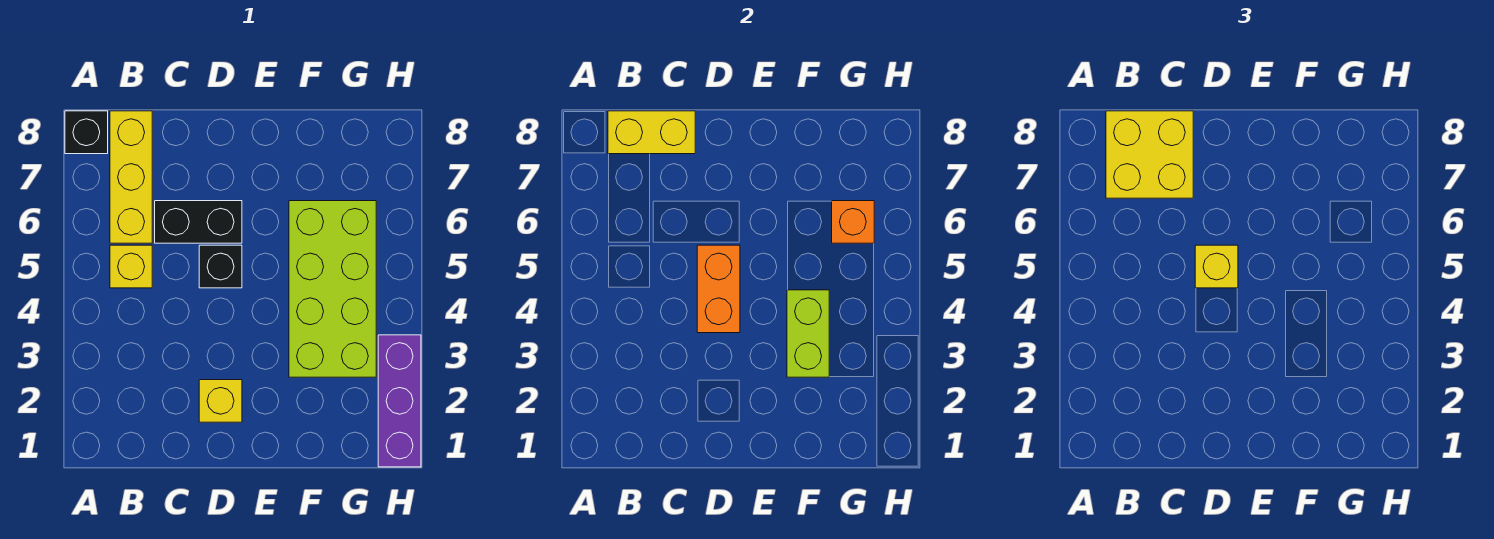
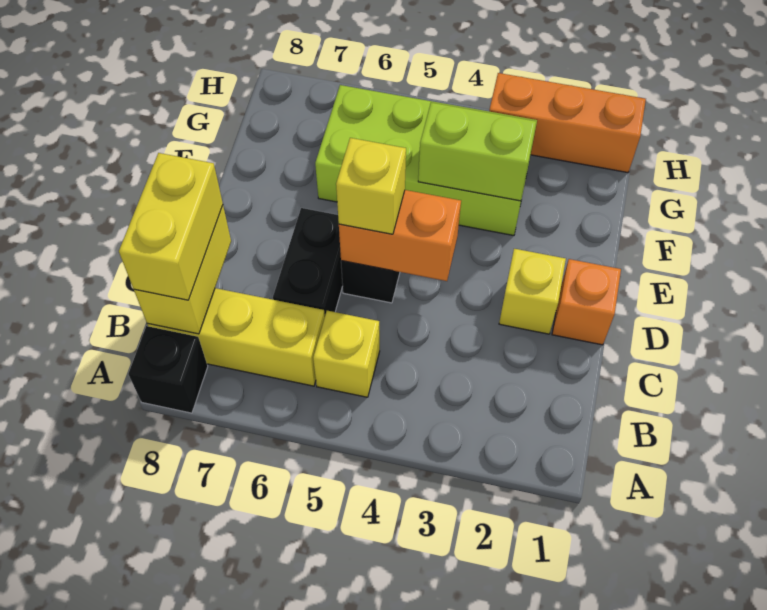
yellow brick B7:C8 level 3 -> yellow brick B8:C8 level 3
orange brick G6 level 2 -> orange brick D1 level 1
purple brick H1:H3 level 1 -> orange brick H1:H3 level 1

